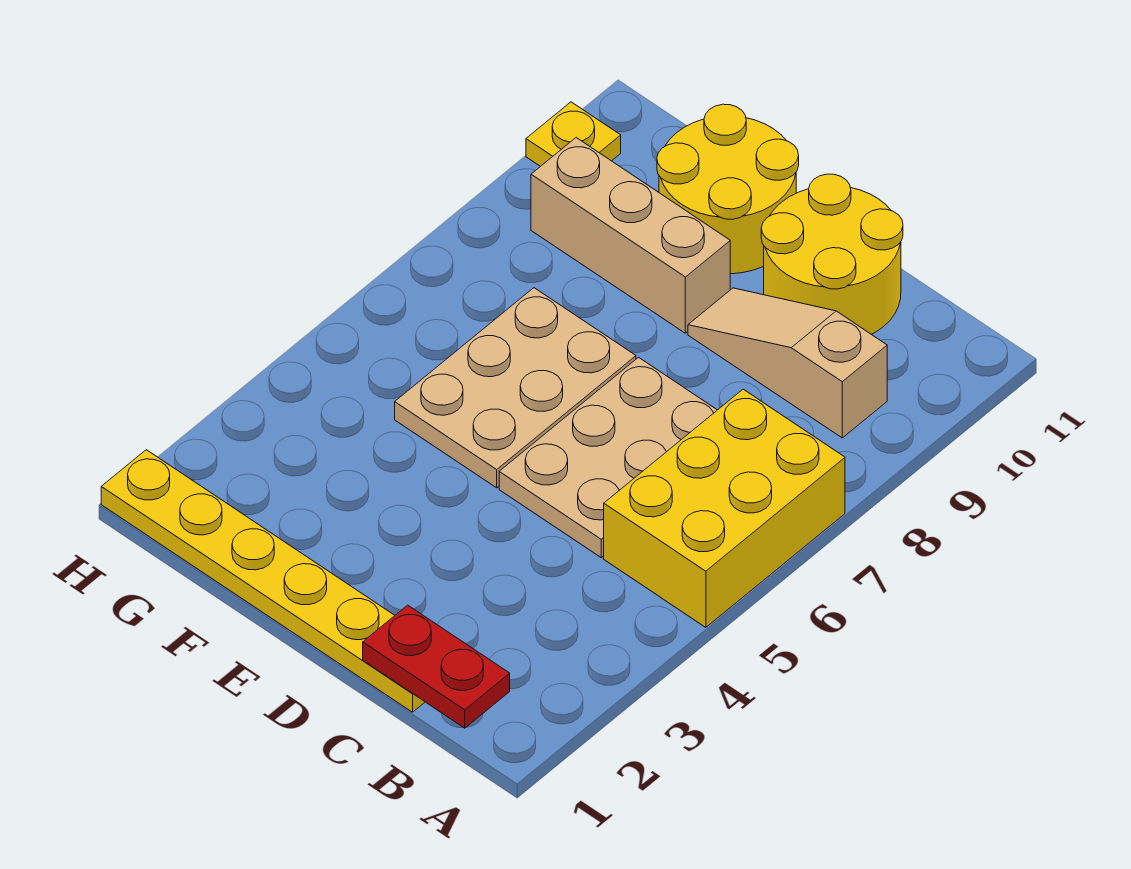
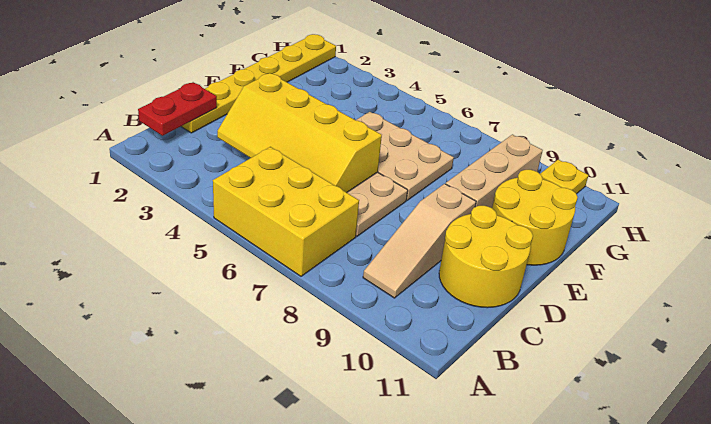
tan slope B9:D9 level 1 top B -> tan slope B9:D9 level 1 top D
none -> yellow slope C3:D6 level 2 top D

